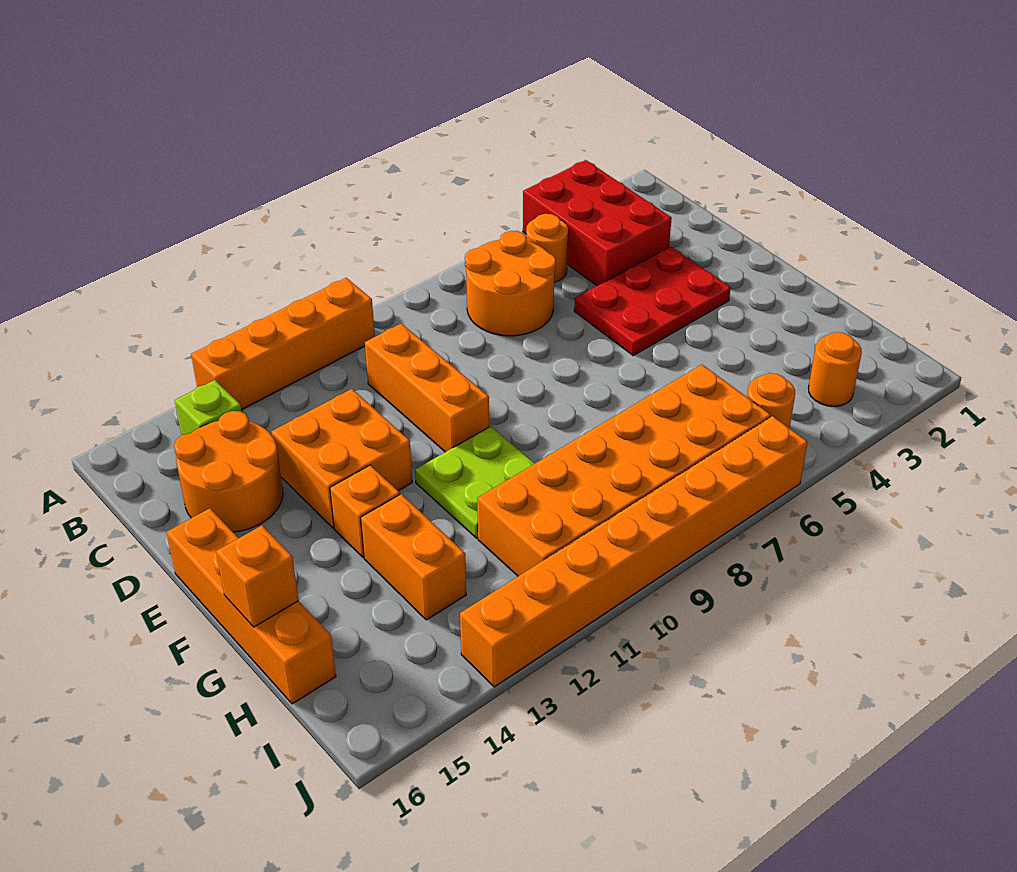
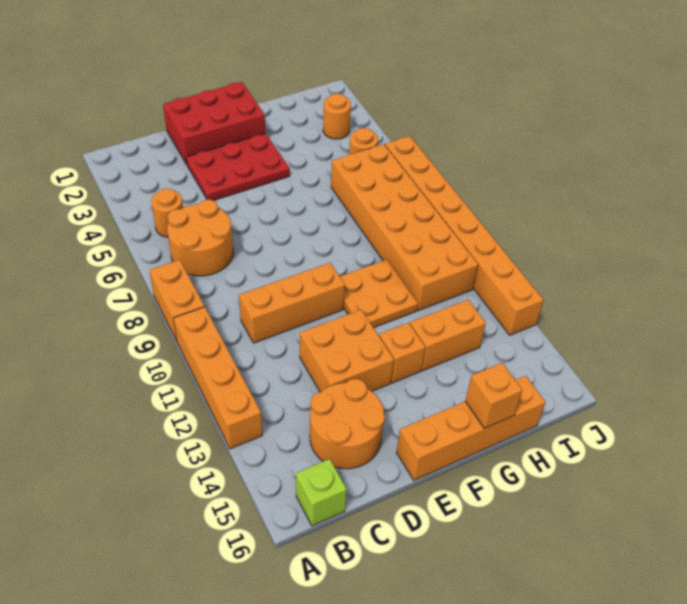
red brick A3:C4 level 1 -> red brick D1:F2 level 1
none -> orange brick A8:A9 level 1
lime brick B14 level 1 -> lime brick B16 level 1
red plate D3:E5 level 1 -> red plate D3:F4 level 1
lime plate F10:G11 level 1 -> orange plate F10:G11 level 1

